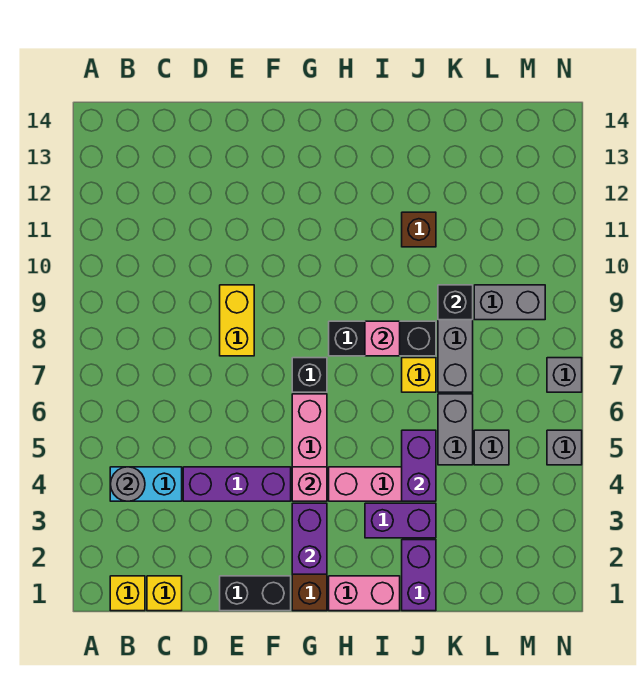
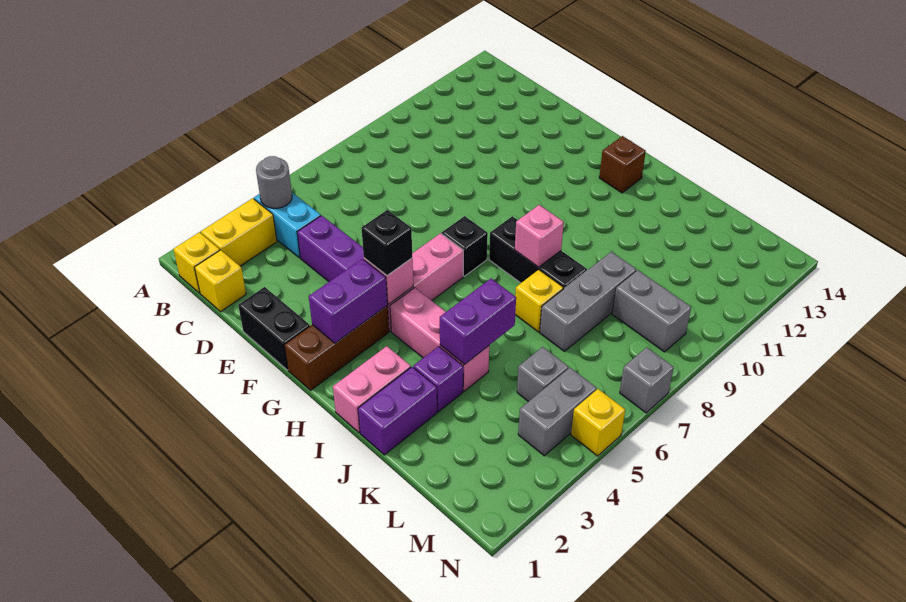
yellow brick E8:E9 level 1 -> yellow brick B2:B3 level 1
pink brick H1:I1 level 1 -> pink brick I1:I2 level 1
purple brick I3:J3 level 1 -> purple brick J3 level 1
brown brick J11 level 1 -> brown brick H13 level 1
grey brick K5:K6 level 1 -> grey brick M4:M5 level 1
black brick K9 level 2 -> black brick G4 level 3
grey brick N5 level 1 -> yellow brick N5 level 1

